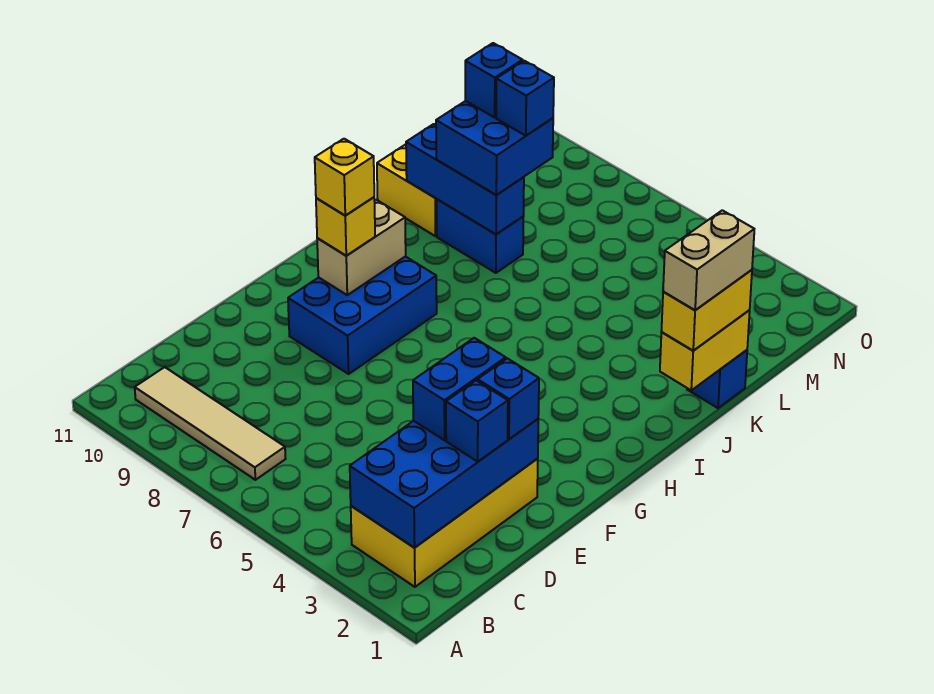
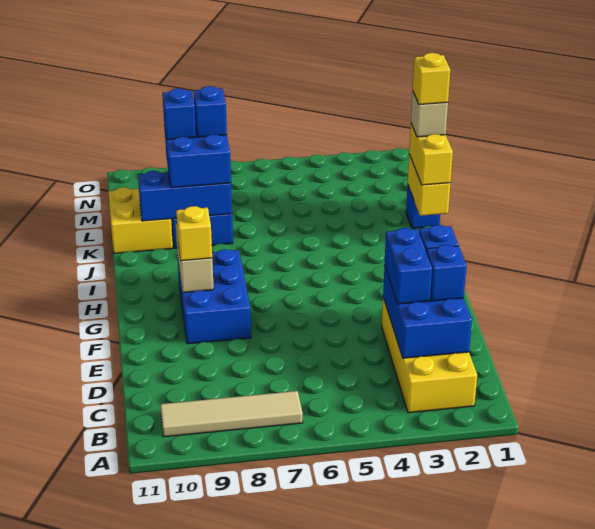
blue brick B2:E3 level 2 -> blue brick C2:E3 level 2
yellow brick G9 level 4 -> yellow brick K1 level 5
tan brick J1:K1 level 4 -> tan brick K1 level 4

